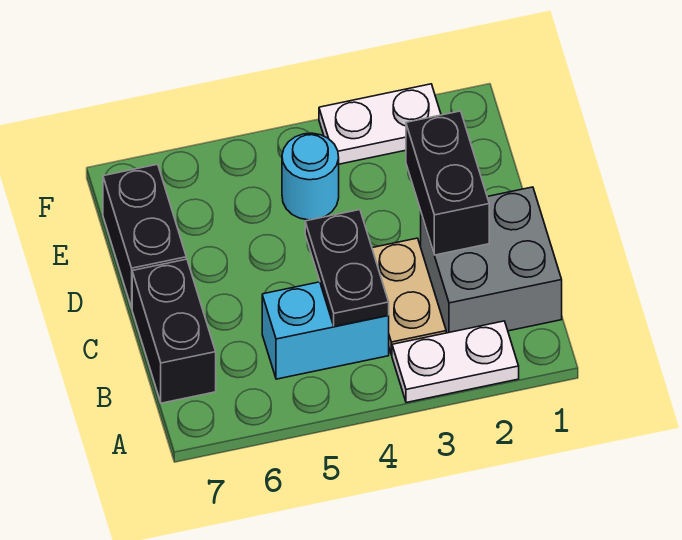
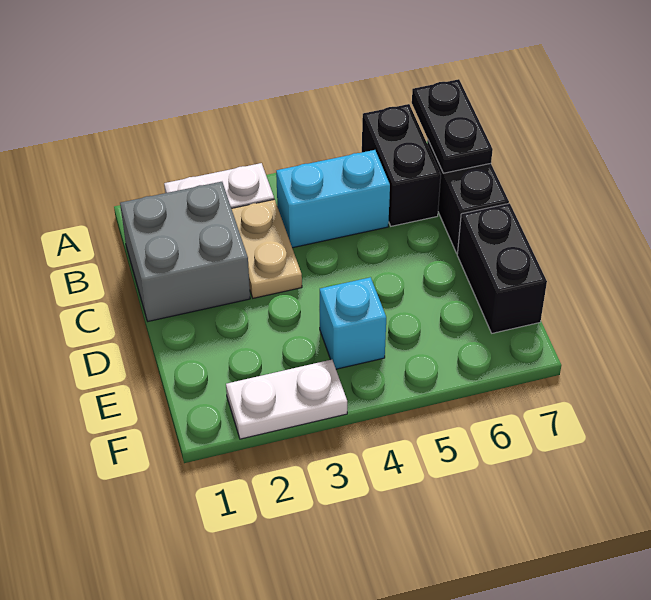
black plate B4:C4 level 2 -> black plate A7:B7 level 2
black brick C2:D2 level 2 -> black brick A6:B6 level 1
cyan round brick E4 level 1 -> cyan brick E4 level 1

